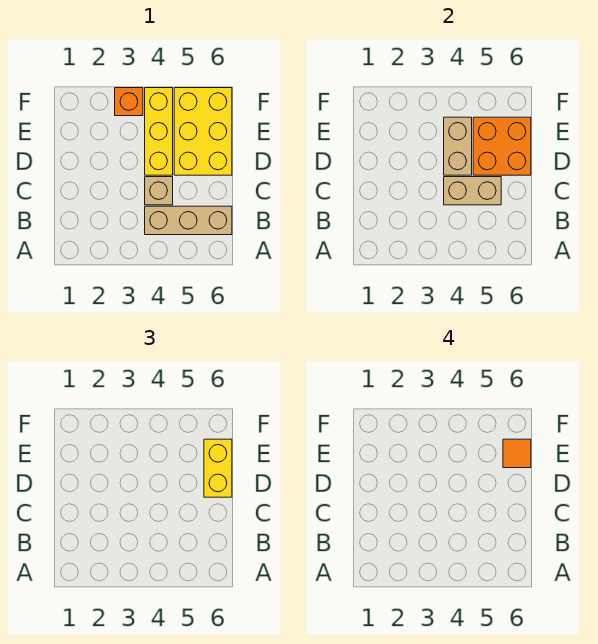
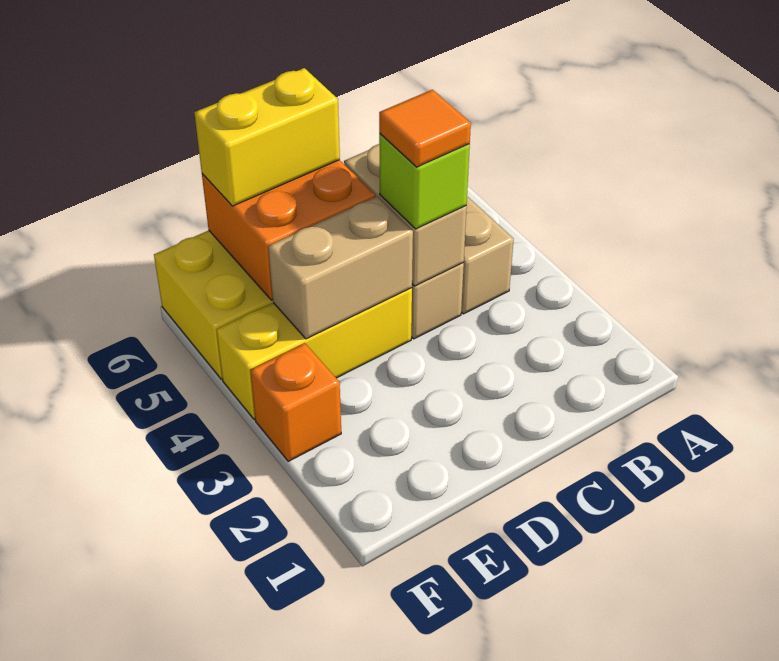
none -> lime brick C4 level 3
orange tile E6 level 4 -> orange tile C4 level 4

